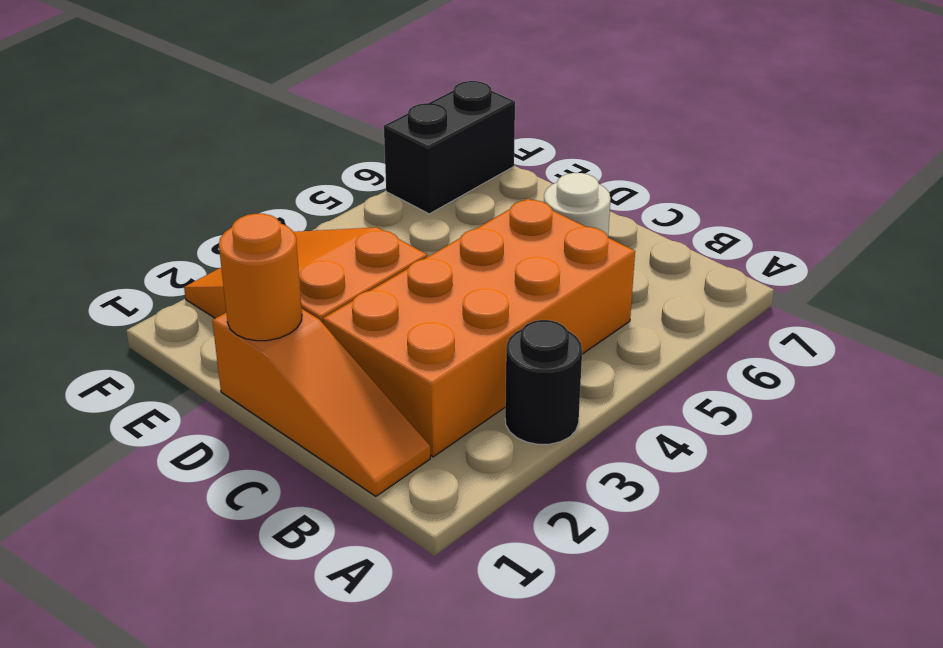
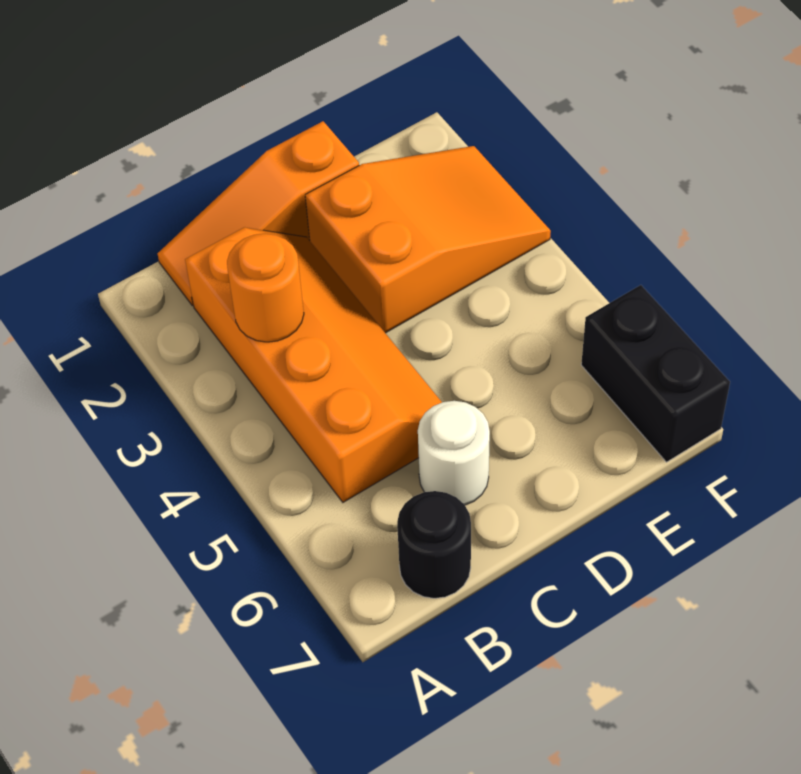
black round brick A3 level 1 -> black round brick B7 level 1
orange brick B2:C5 level 1 -> orange slope B2:C5 level 1 top B
orange round brick D1 level 2 -> orange round brick B3 level 2

